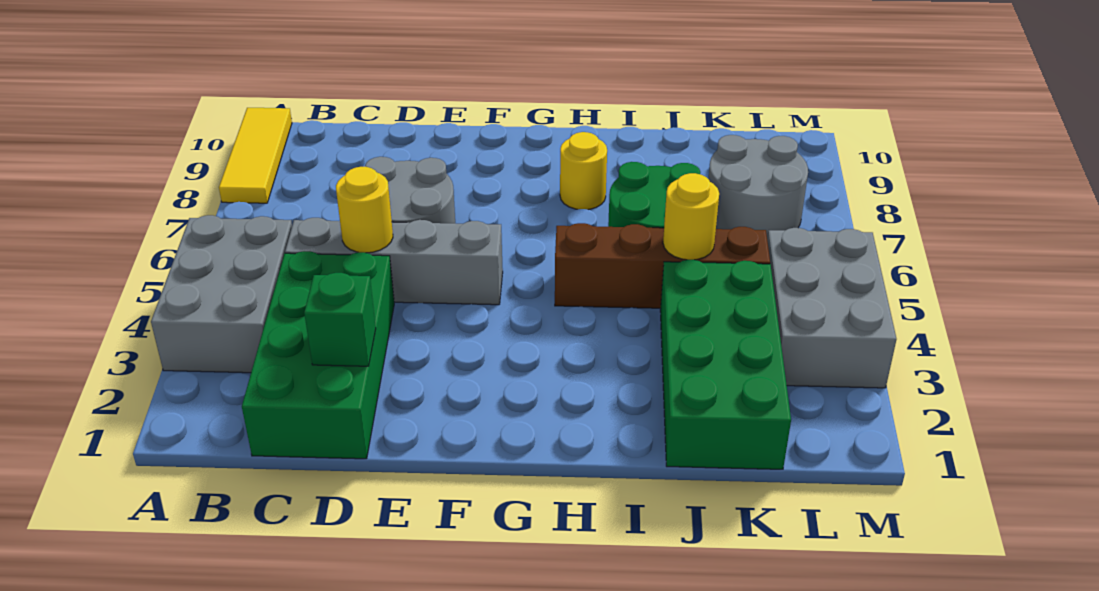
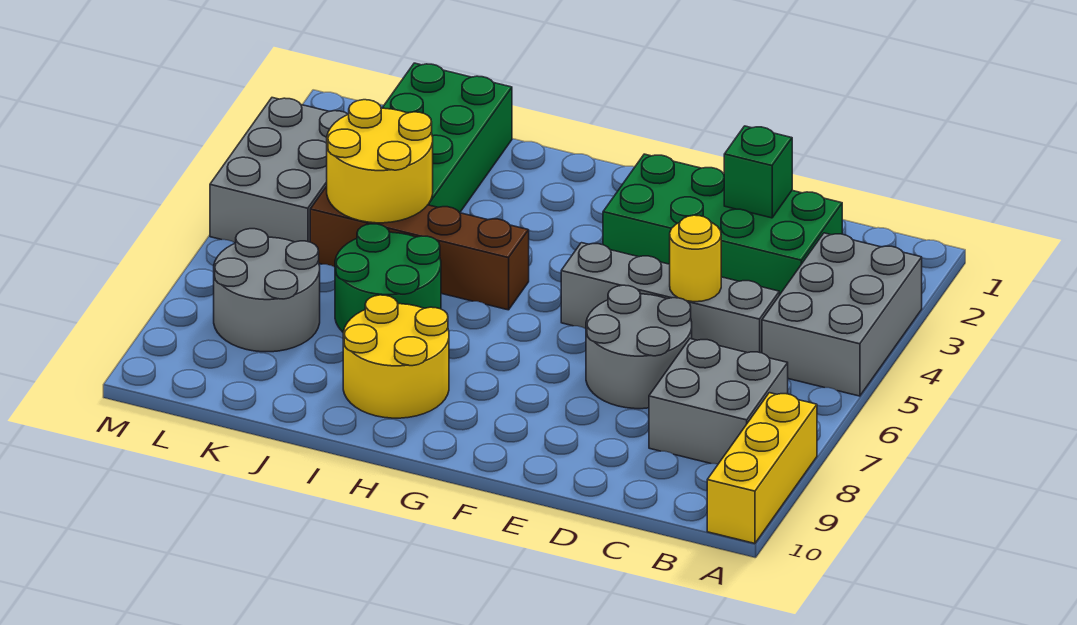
yellow tile A8:A10 level 1 -> yellow brick A8:A10 level 1
none -> grey brick B7:C8 level 1
green brick C1:D4 level 1 -> green brick C2:F3 level 1
yellow round brick H8 level 1 -> yellow round brick H8:I9 level 1
yellow round brick J5 level 2 -> yellow round brick J4:K5 level 2

